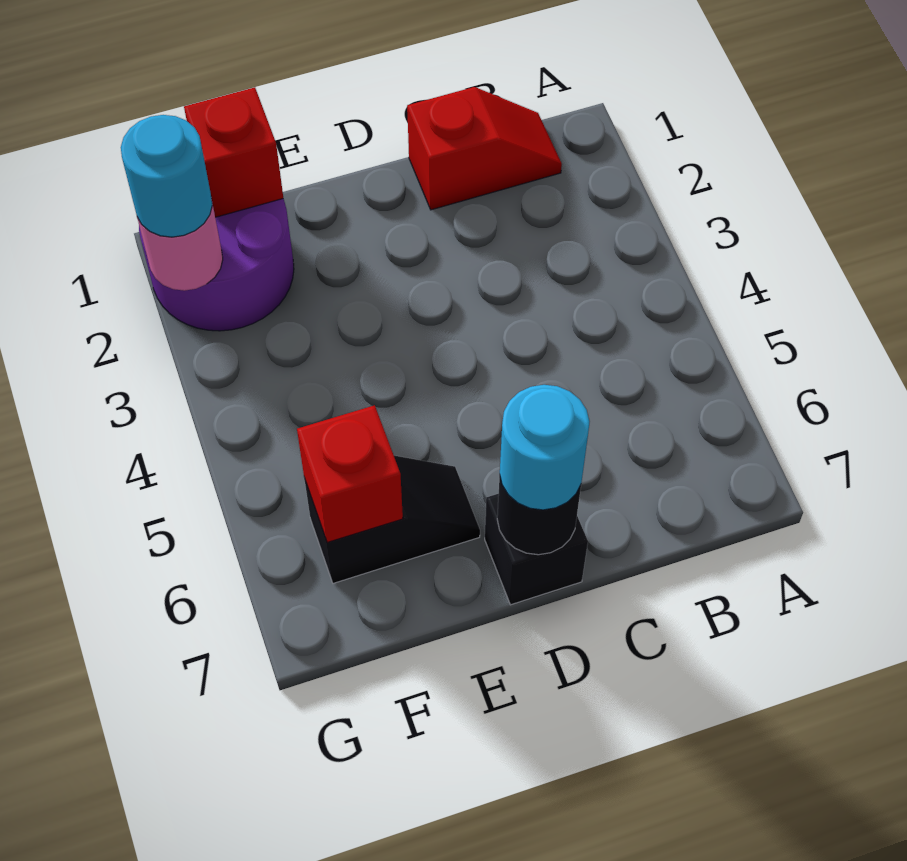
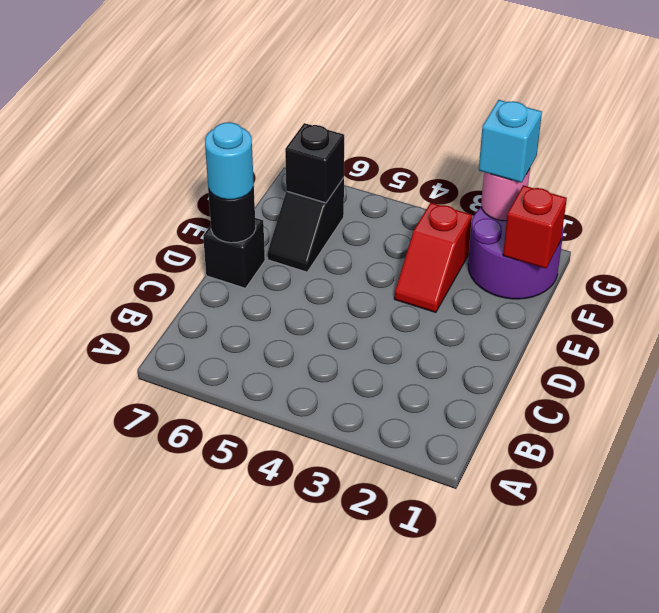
red slope B1:C1 level 1 top C -> red slope E3:F3 level 1 top F
red brick F6 level 2 -> black brick F6 level 2
cyan round brick G2 level 3 -> cyan brick G2 level 3

